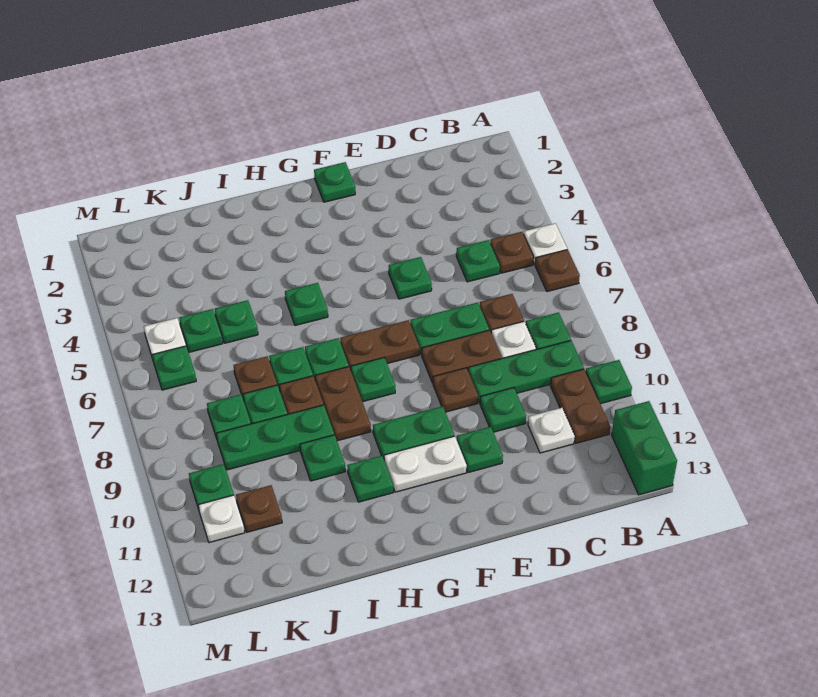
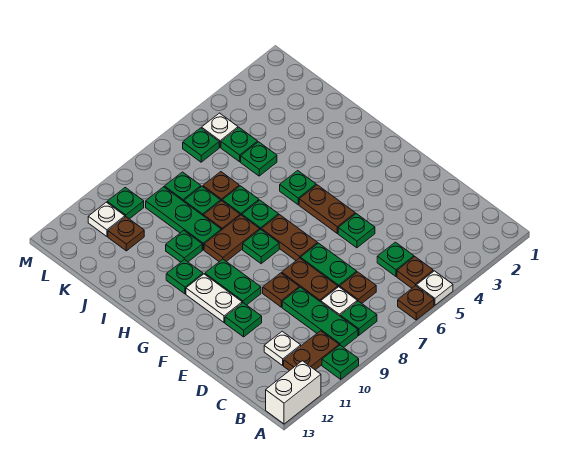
green brick A12:A13 level 1 -> white brick A12:A13 level 1
green plate D10 level 1 -> none
green plate F1 level 1 -> none
none -> brown plate F5:G5 level 1

